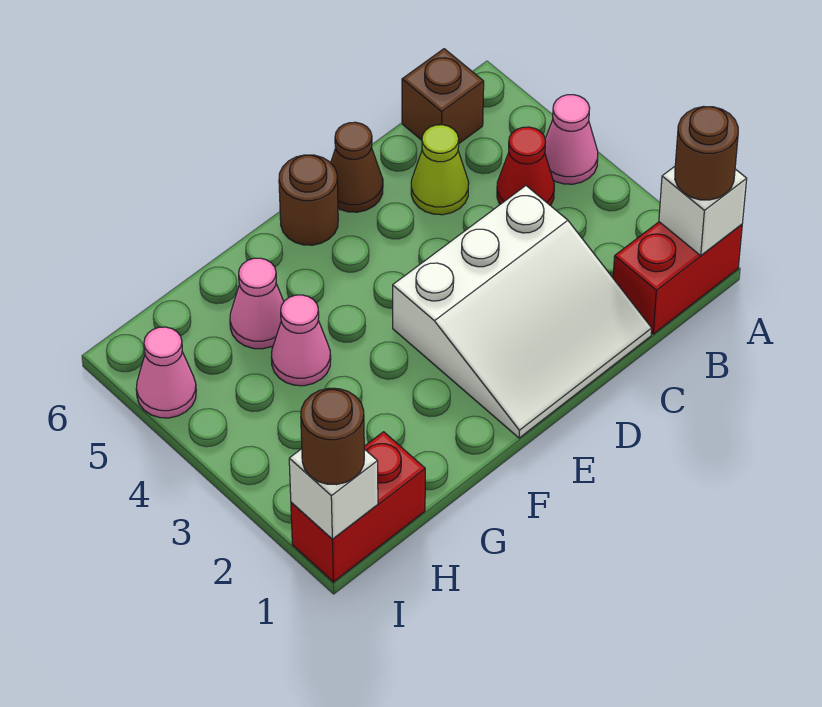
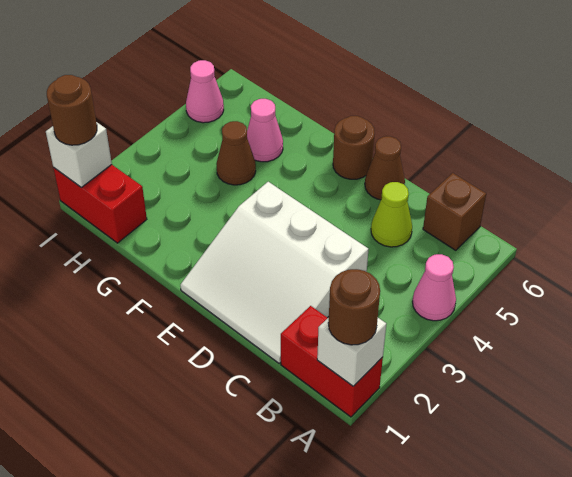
red cone B4 level 1 -> none
pink cone G4 level 1 -> brown cone G4 level 1

